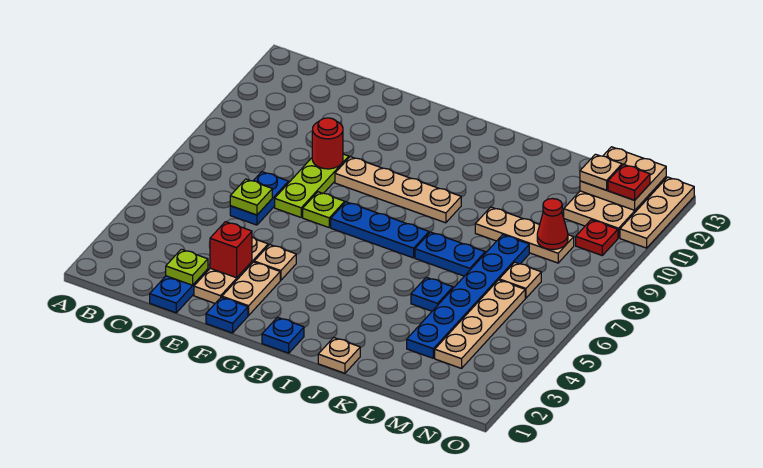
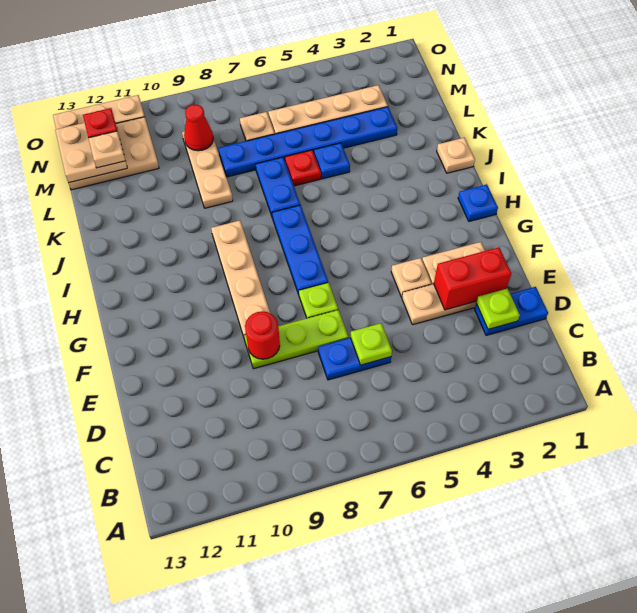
red brick E3 level 2 -> red brick E2:E3 level 2
blue plate F1 level 1 -> none
red plate N10 level 1 -> red plate K6 level 1

